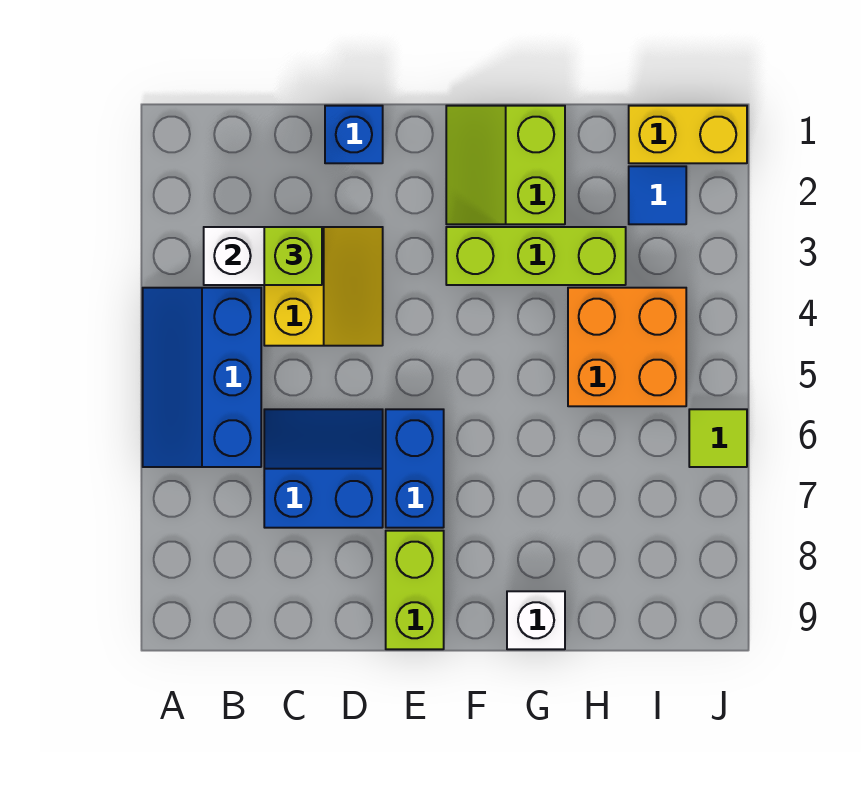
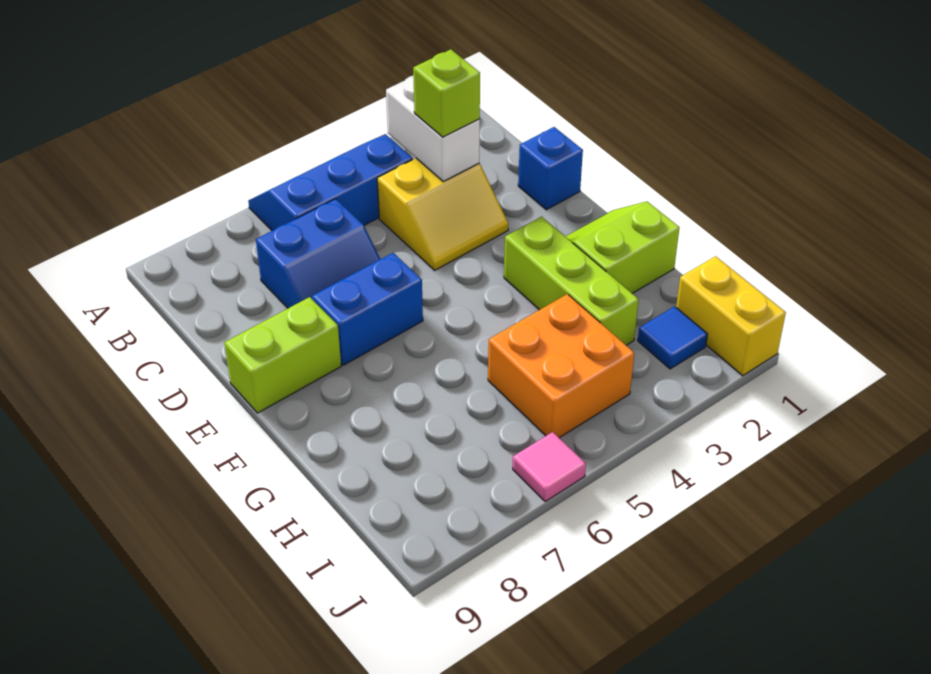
blue slope C6:D7 level 1 top 7 -> blue slope C6:D7 level 1 top C
white brick G9 level 1 -> none
lime tile J6 level 1 -> pink tile J6 level 1

